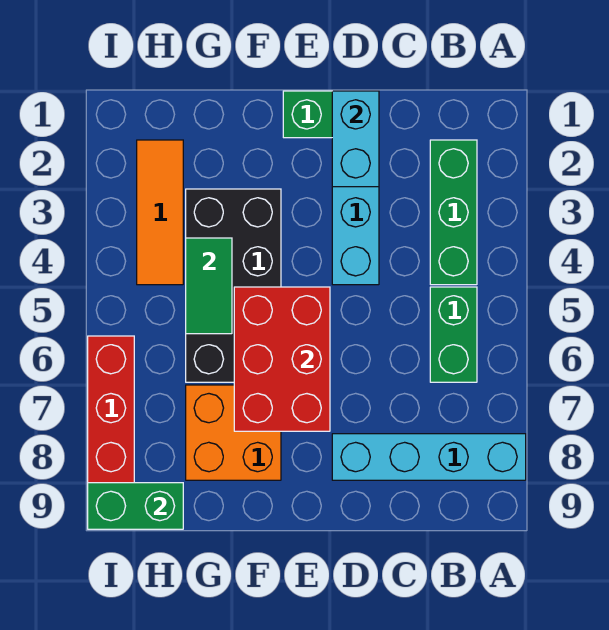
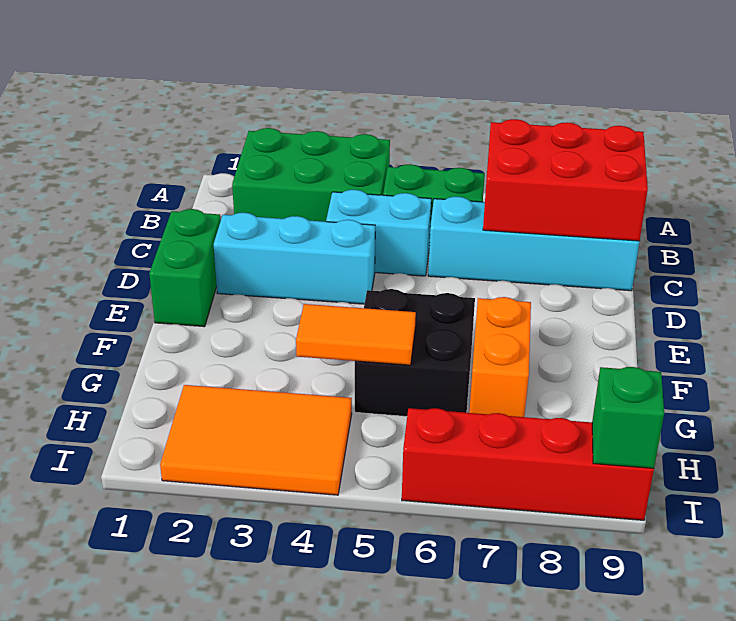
cyan brick A8:D8 level 1 -> cyan brick C6:C9 level 1
green brick B2:B4 level 1 -> green brick A2:B4 level 1
cyan brick D1:D2 level 2 -> cyan brick C4:C5 level 1
red brick E5:F7 level 2 -> red brick B7:C9 level 2
black brick F3:G6 level 1 -> black brick F5:G6 level 1
orange brick F7:G8 level 1 -> orange brick F7:G7 level 1
green tile G4:G5 level 2 -> orange tile G4:G5 level 2
orange tile H2:H4 level 1 -> orange tile H2:I4 level 1
green brick H9:I9 level 2 -> green brick I9 level 2

